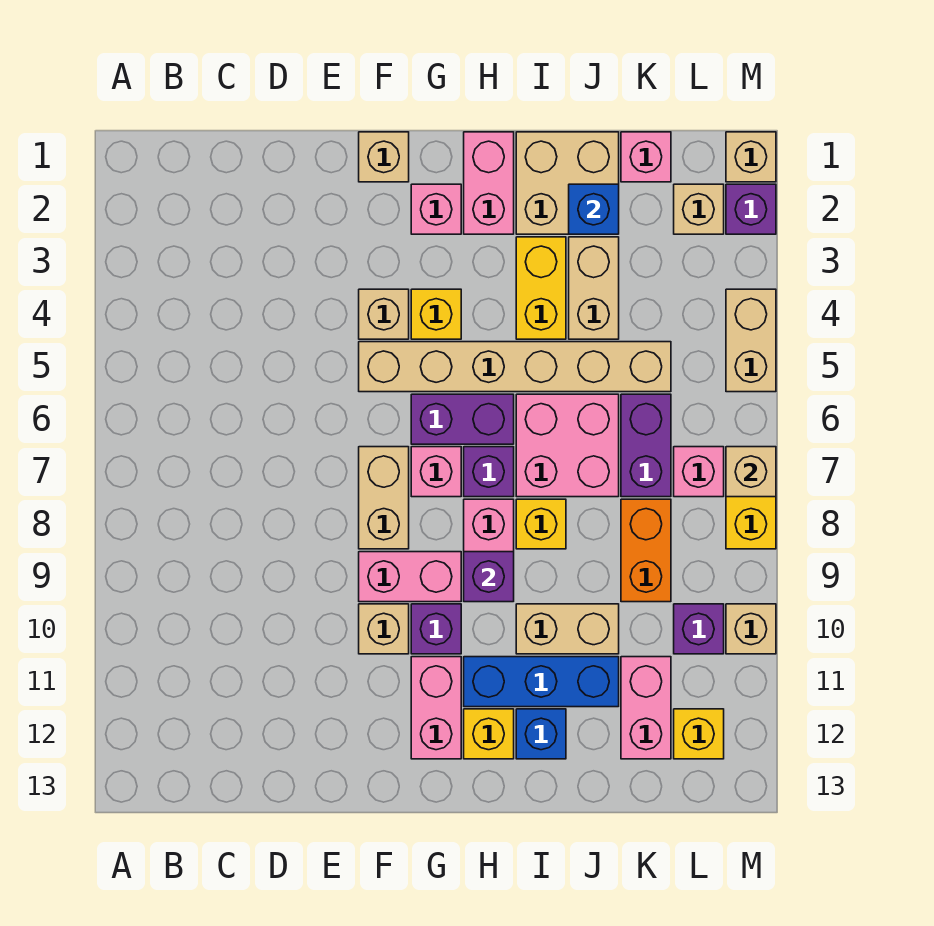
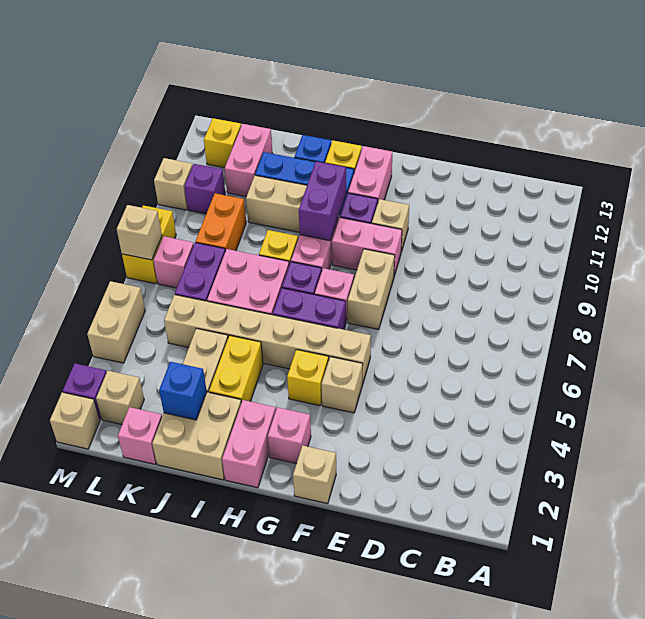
purple brick H9 level 2 -> purple brick H9:H10 level 2

